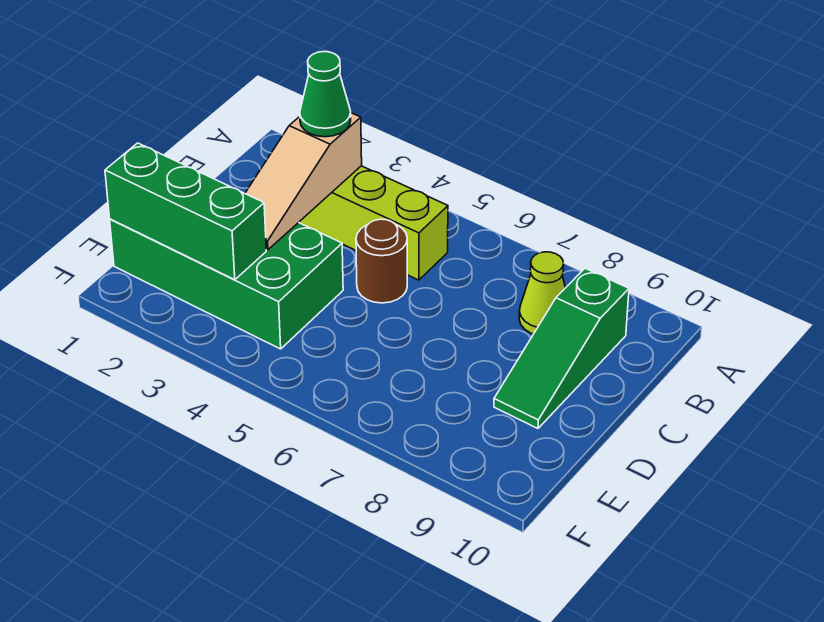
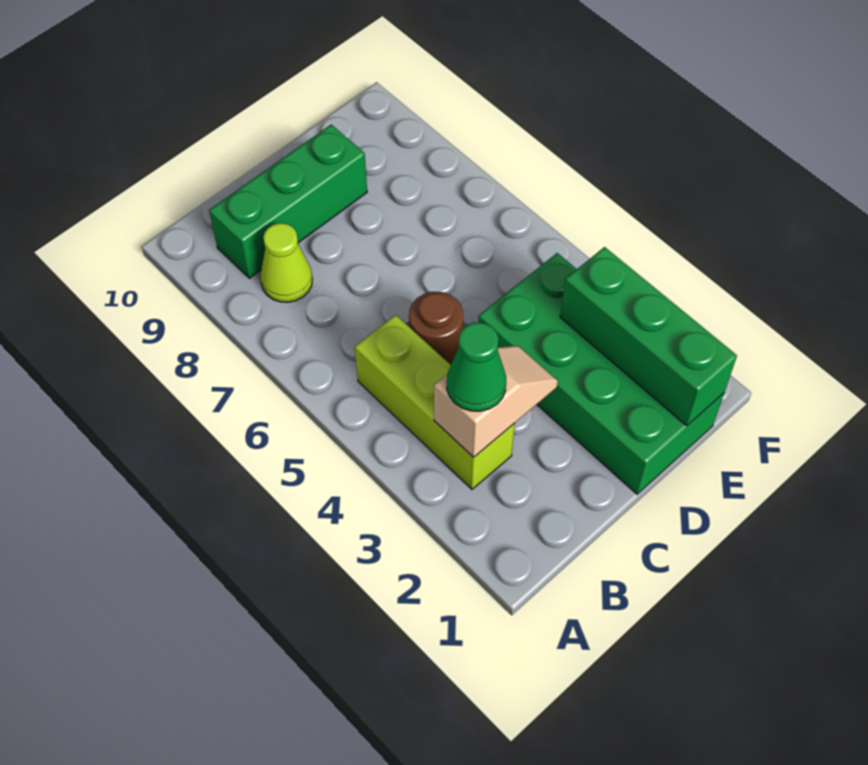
tan slope B3:D3 level 2 top B -> tan slope B3:C3 level 2 top B
green slope B9:D9 level 1 top B -> green brick B9:D9 level 1

